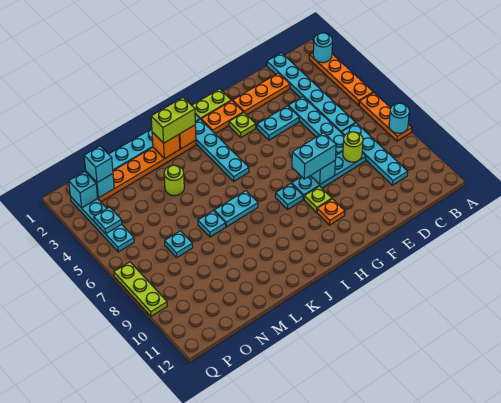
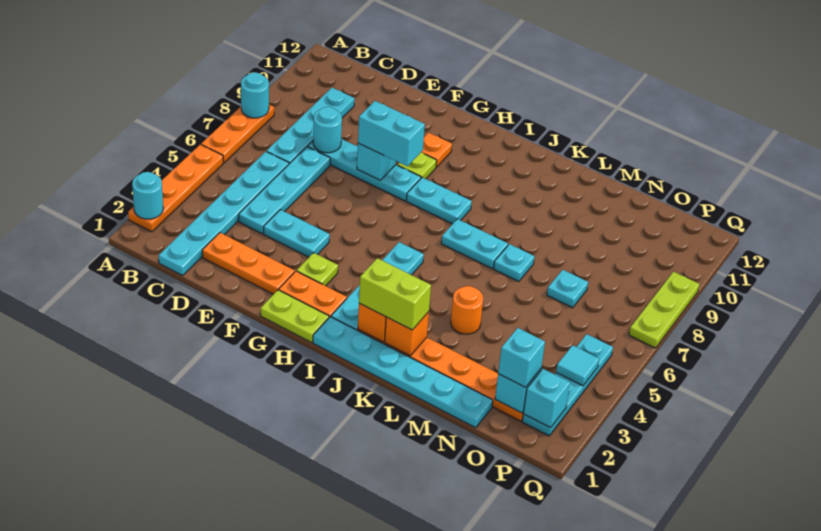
lime round brick D8 level 2 -> cyan round brick D8 level 2
cyan plate H8 level 1 -> cyan plate H8:I8 level 1
lime round brick L4 level 1 -> orange round brick L4 level 1
cyan plate P4 level 2 -> cyan tile P4 level 2

